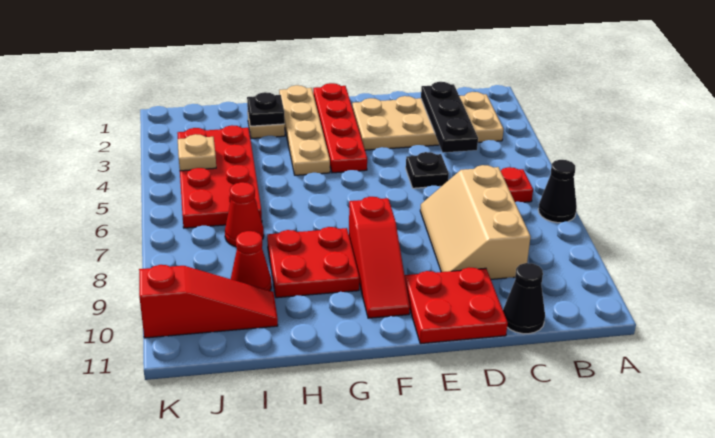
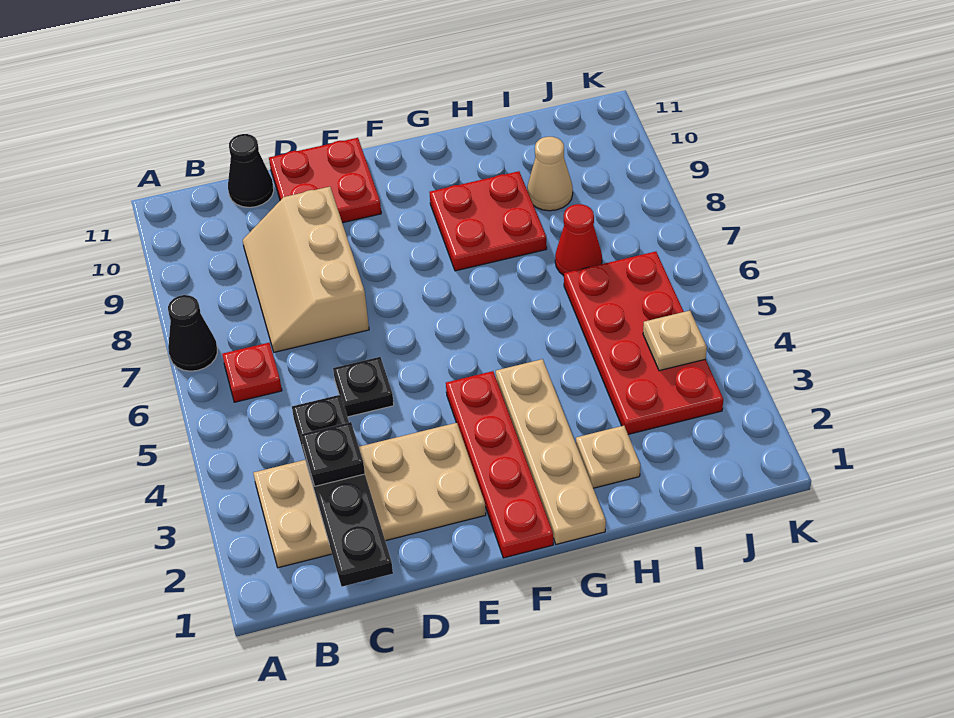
black plate C2:C4 level 2 -> black plate C1:C4 level 2
tan slope C7:D9 level 1 top C -> tan slope C7:D9 level 1 top D
red slope F8:F10 level 1 top 8 -> none
black plate H2 level 2 -> black plate C3 level 3
red cone I9 level 1 -> tan cone I9 level 1
red slope I10:K10 level 1 top K -> none

